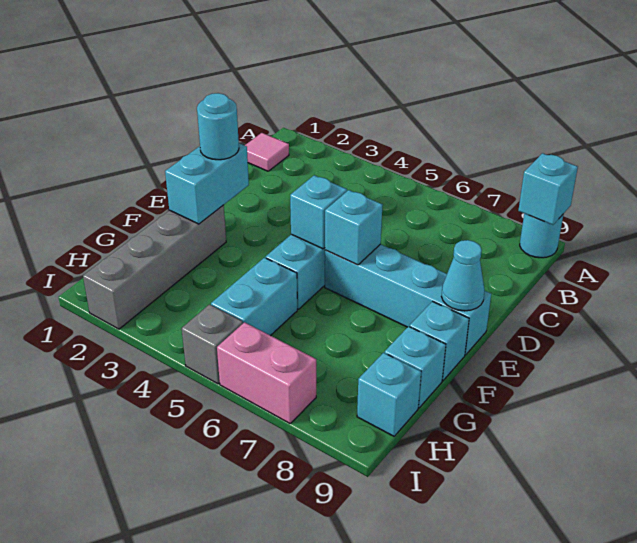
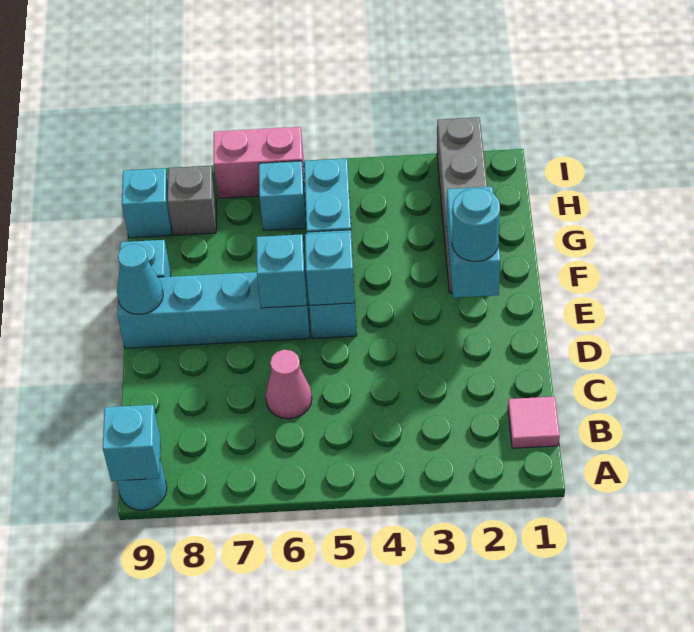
none -> pink cone C6 level 1
cyan brick G9 level 1 -> cyan brick H6 level 1
grey brick I5 level 1 -> grey brick H8 level 1

